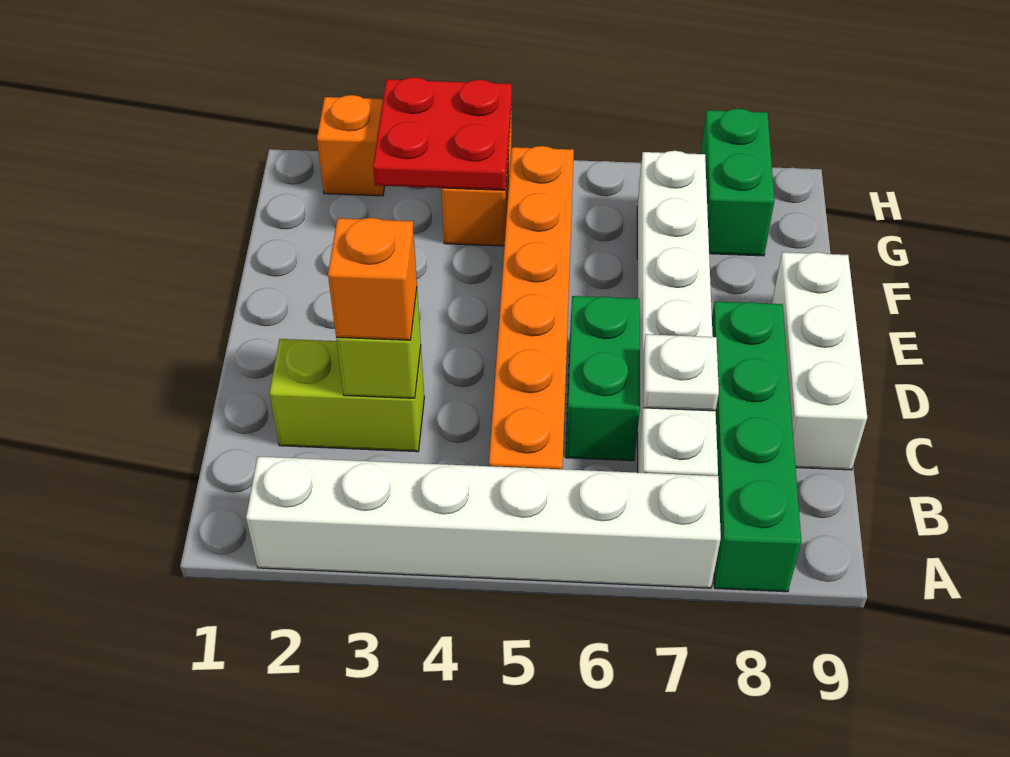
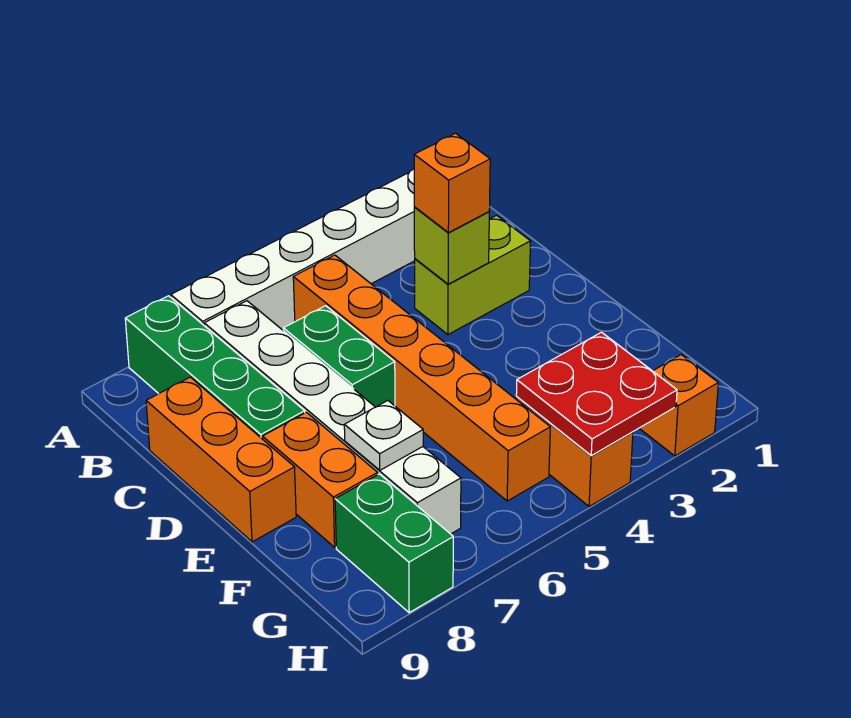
white plate C7 level 2 -> white plate F7 level 2
white brick C9:E9 level 1 -> orange brick C9:E9 level 1
none -> orange brick E8:F8 level 1

